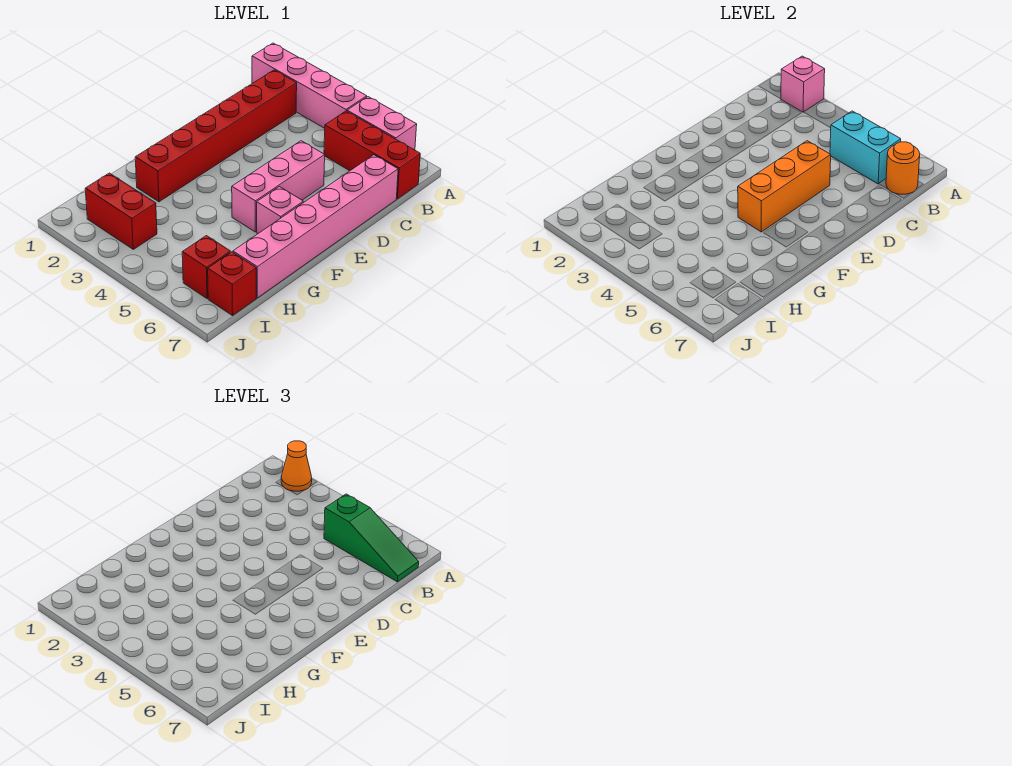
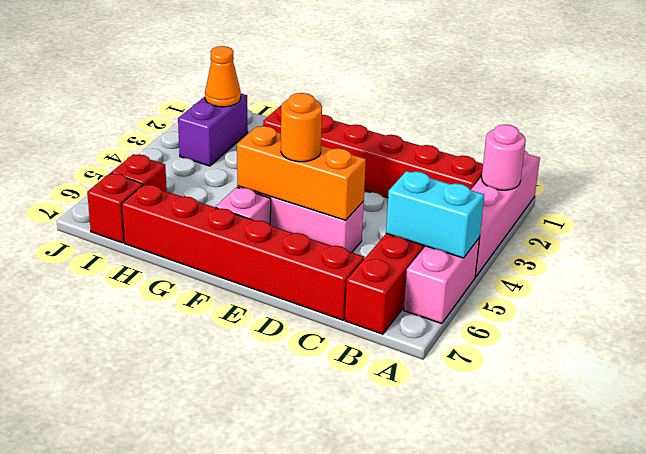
pink brick A2 level 2 -> pink round brick A2 level 2
orange cone A2 level 3 -> orange cone I2 level 2
cyan brick B5:B6 level 2 -> cyan brick A5:B5 level 2
green slope B5:B7 level 3 top 5 -> none
orange round brick B7 level 2 -> orange round brick E5 level 3
pink brick C7:H7 level 1 -> red brick C7:H7 level 1
red brick I2:I3 level 1 -> purple brick I2:I3 level 1

